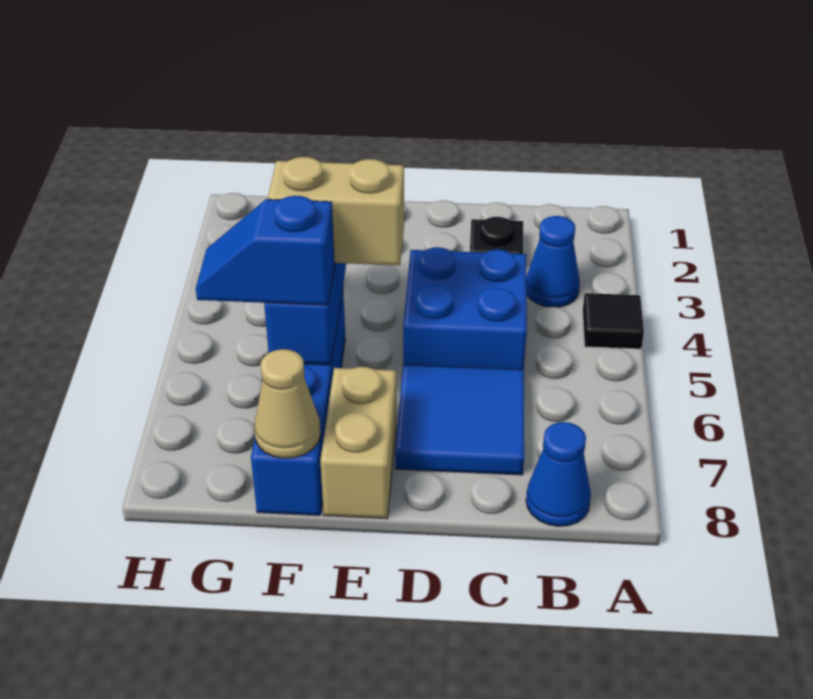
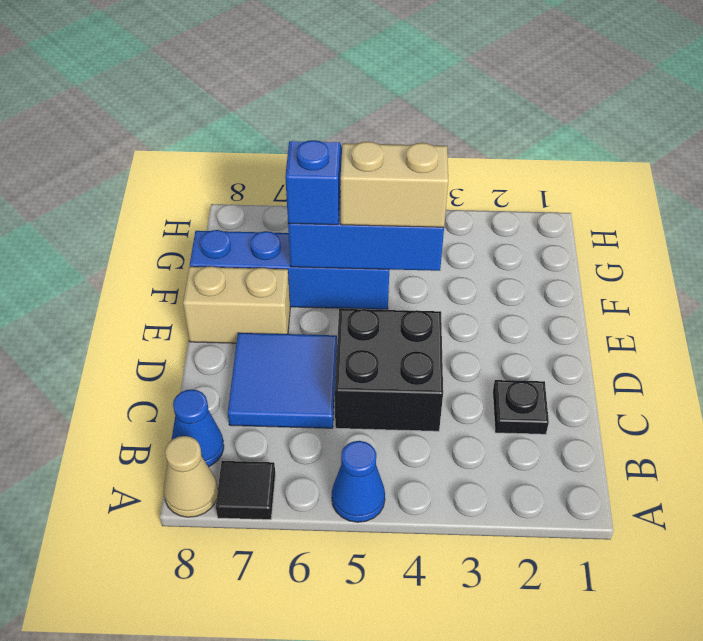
black tile A4 level 1 -> black tile A7 level 1
blue cone B3 level 1 -> blue cone A5 level 1
blue brick C4:D5 level 1 -> black brick C4:D5 level 1
tan brick E5:F5 level 3 -> tan brick F4:F5 level 3
tan cone F8 level 2 -> tan cone A8 level 1

